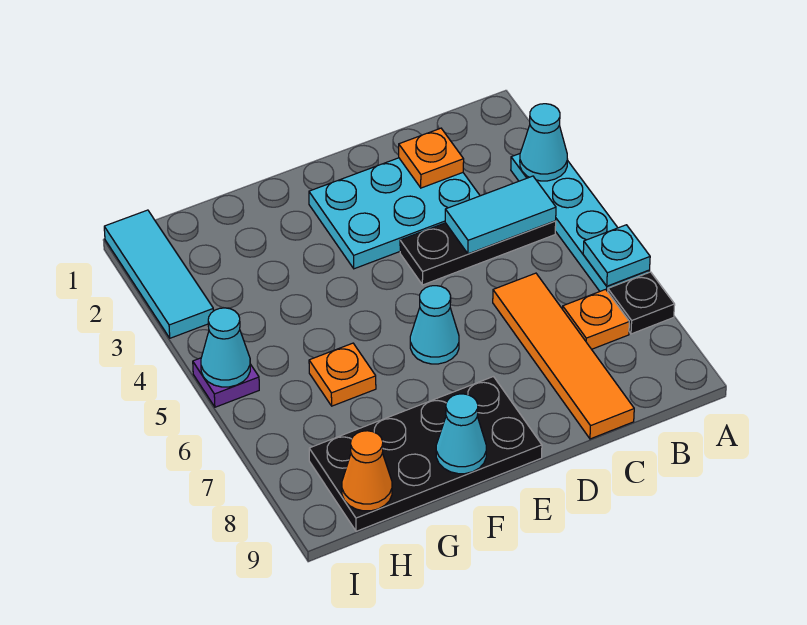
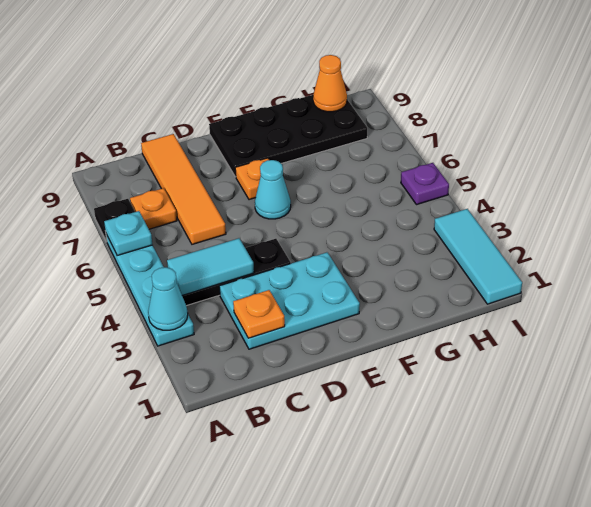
cyan cone F9 level 2 -> none
orange plate G6 level 1 -> orange plate E7 level 1
cyan cone I5 level 2 -> none

